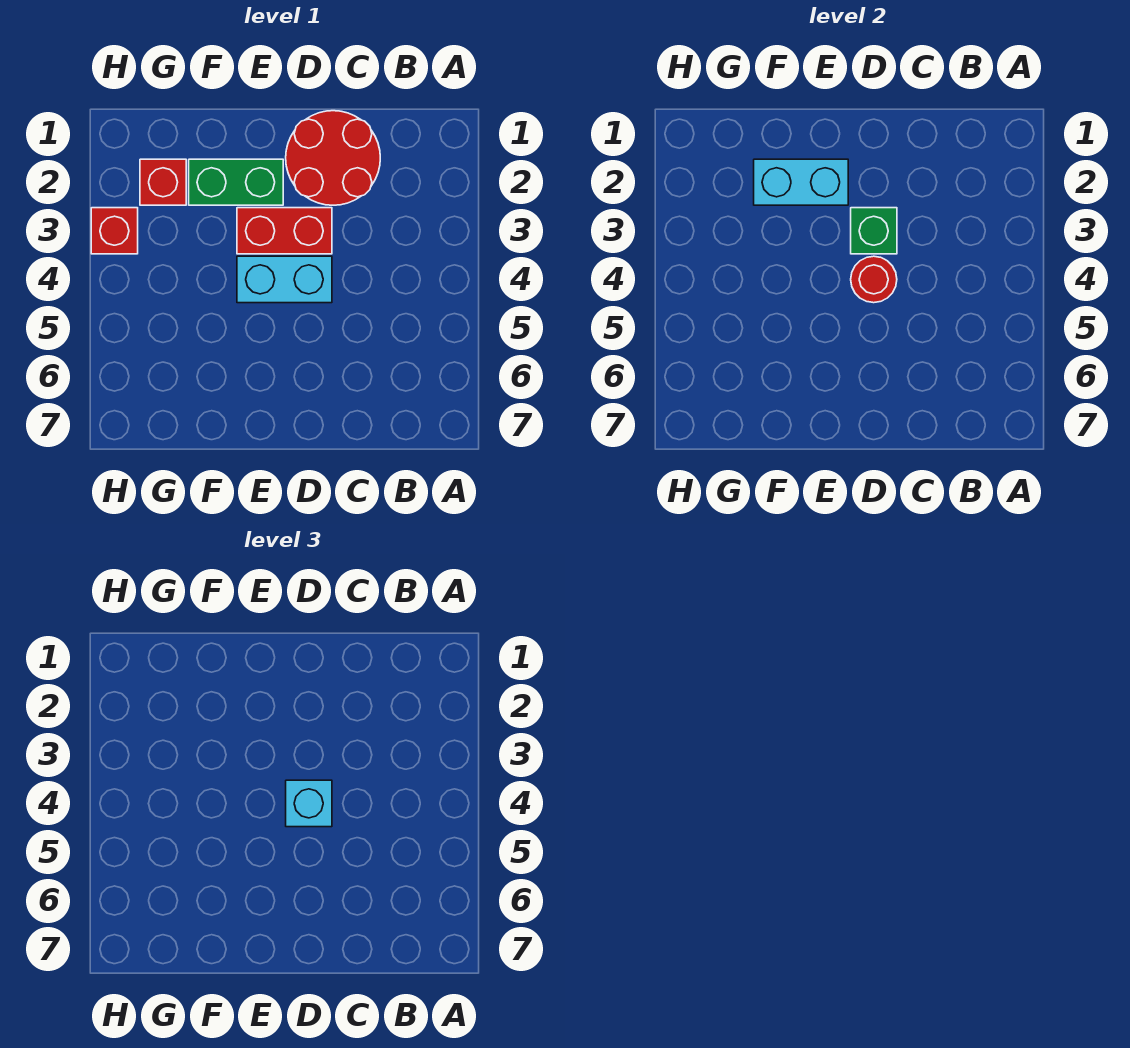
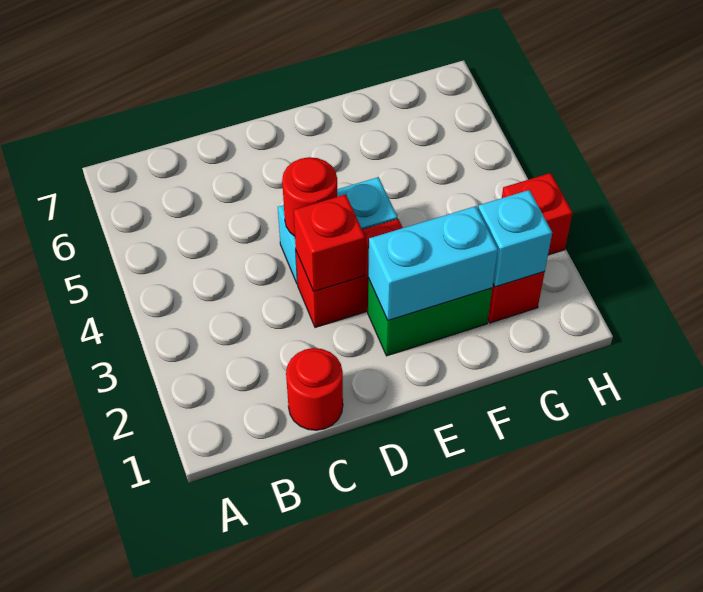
red round brick C1:D2 level 1 -> red round brick C1 level 1
green brick D3 level 2 -> red brick D3 level 2
cyan brick D4 level 3 -> cyan brick G2 level 2

